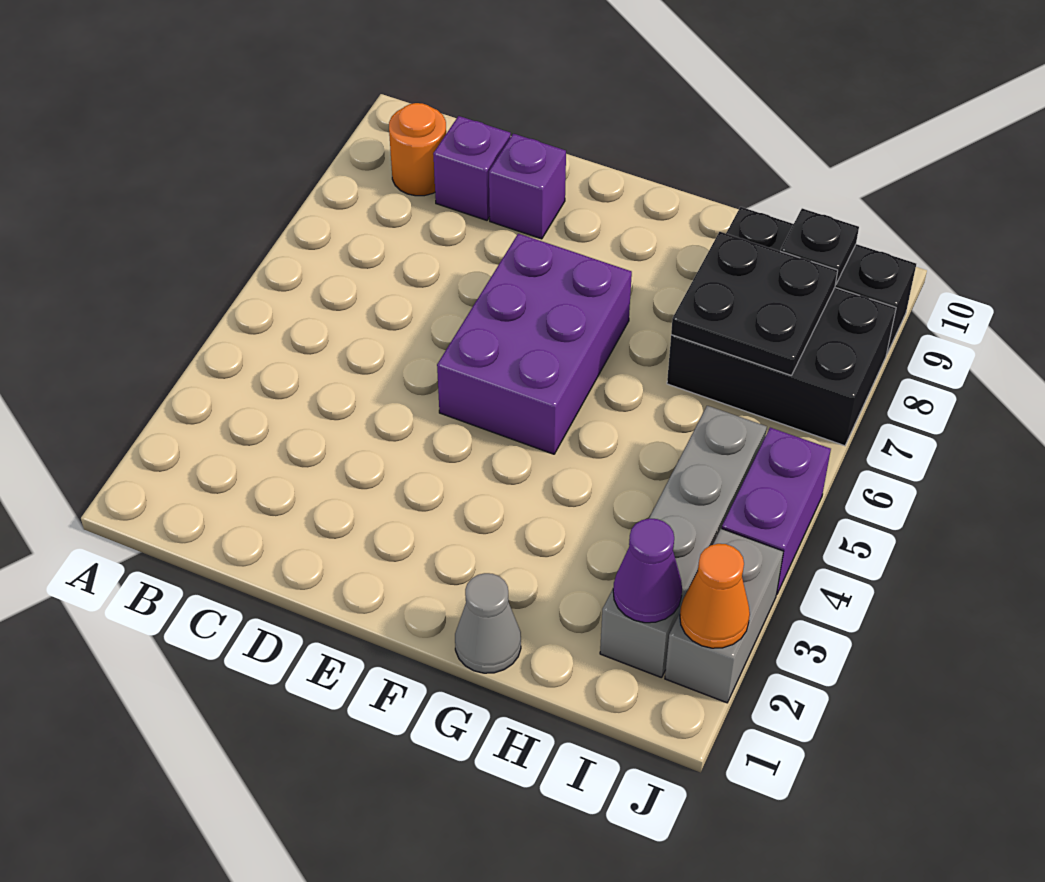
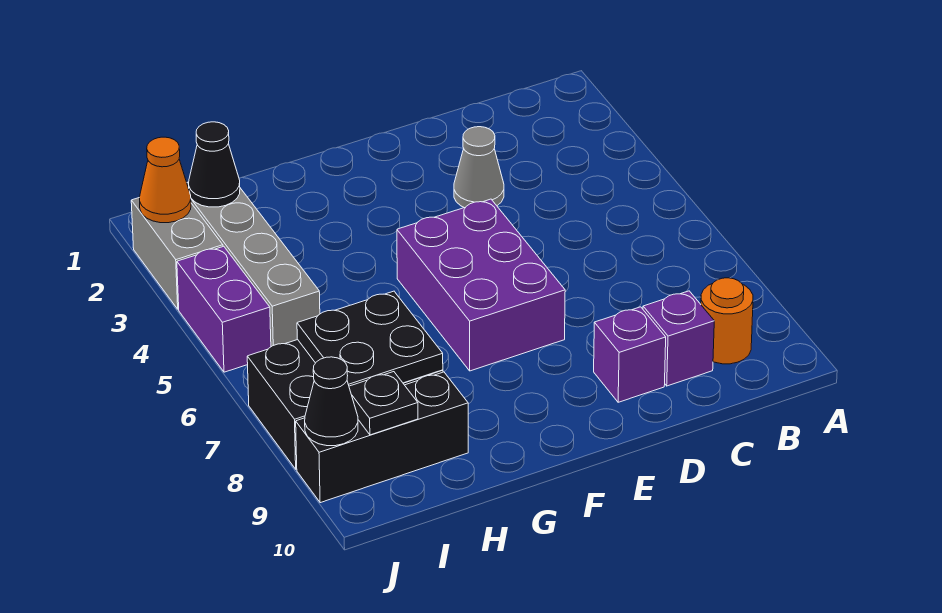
grey cone G1 level 1 -> grey cone D3 level 1
purple cone I2 level 2 -> black cone I2 level 2
none -> black cone J9 level 2

